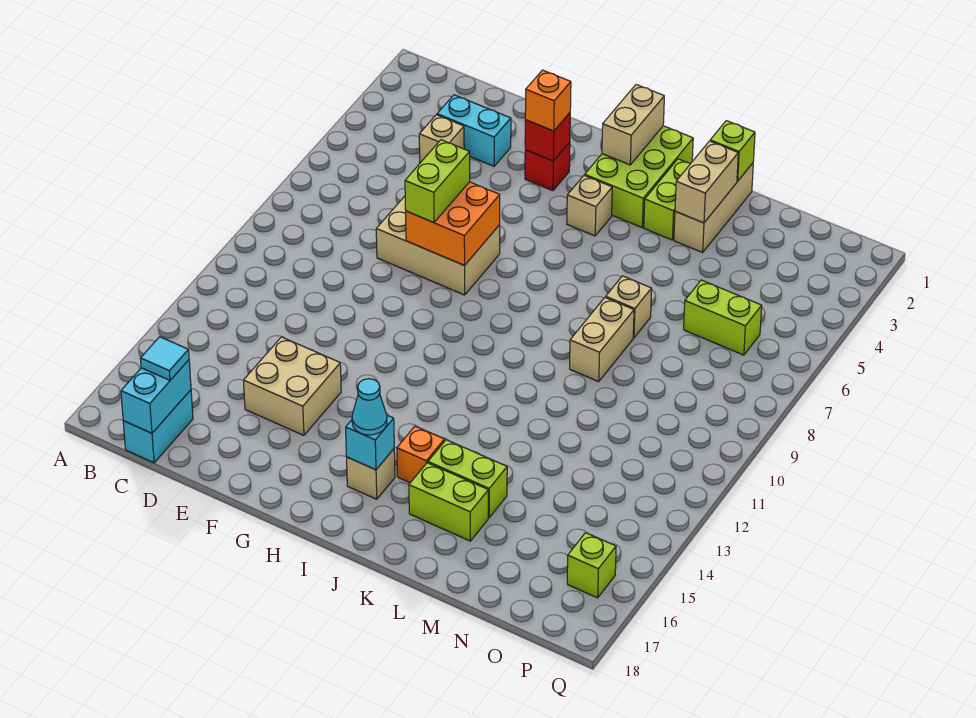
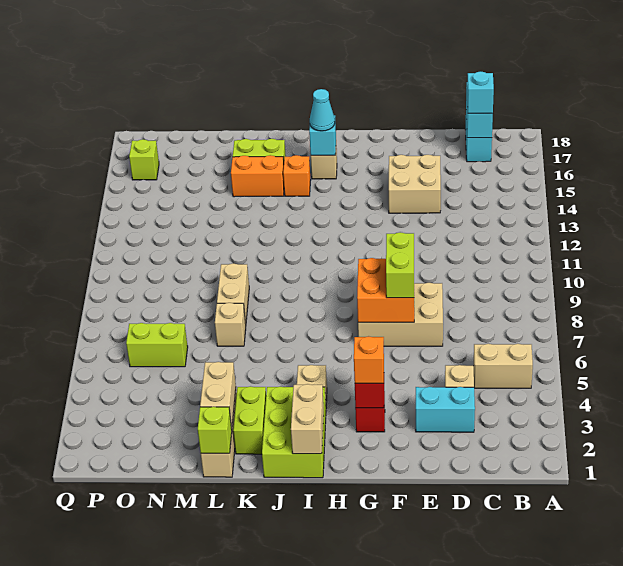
none -> tan brick B5:C5 level 1
cyan tile C17 level 3 -> cyan brick C17 level 3
lime brick K15:L15 level 1 -> orange brick K15:L15 level 1

